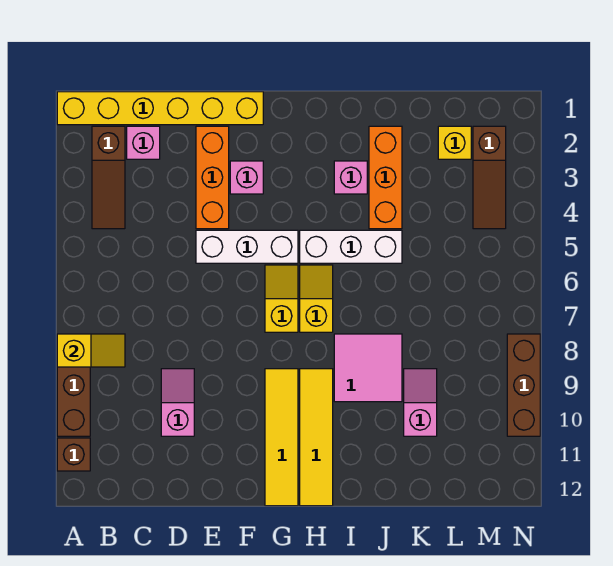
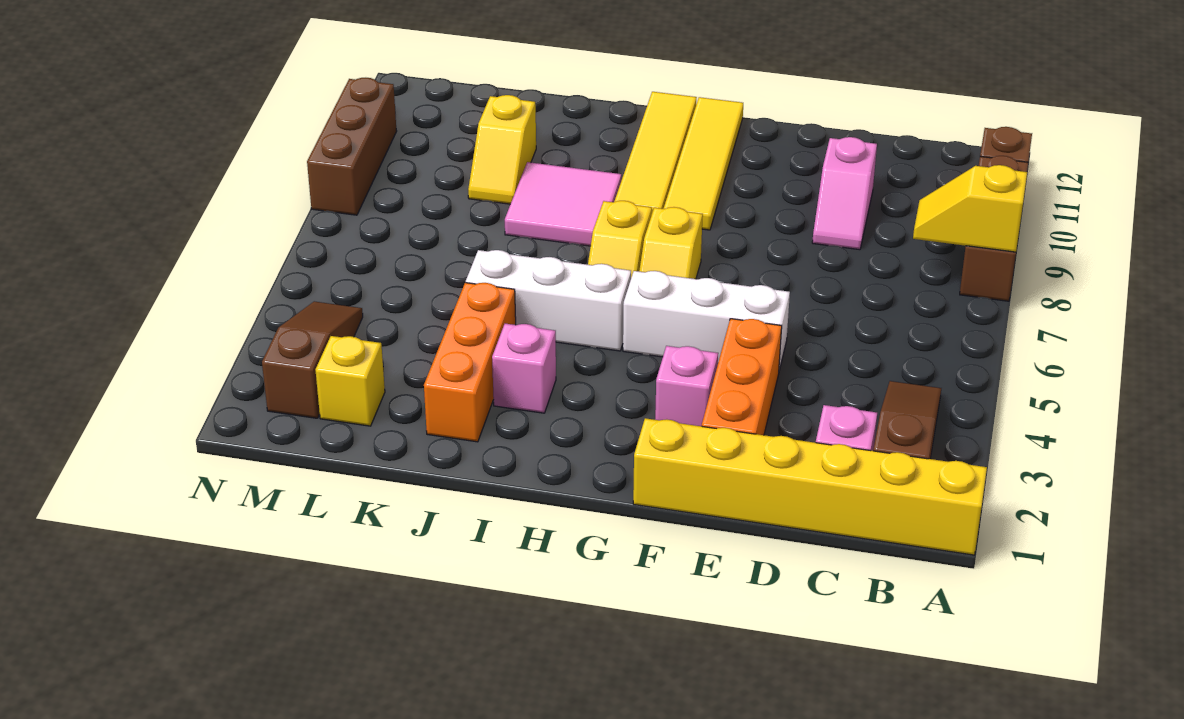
pink slope K9:K10 level 1 top 10 -> yellow slope K9:K10 level 1 top 10

